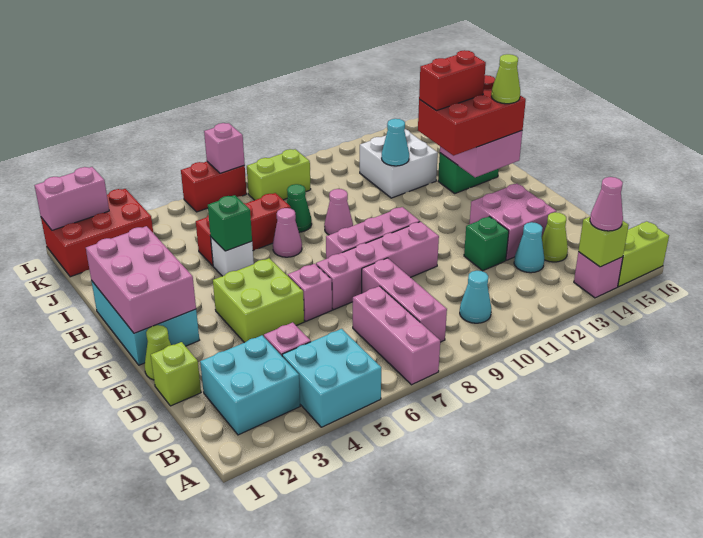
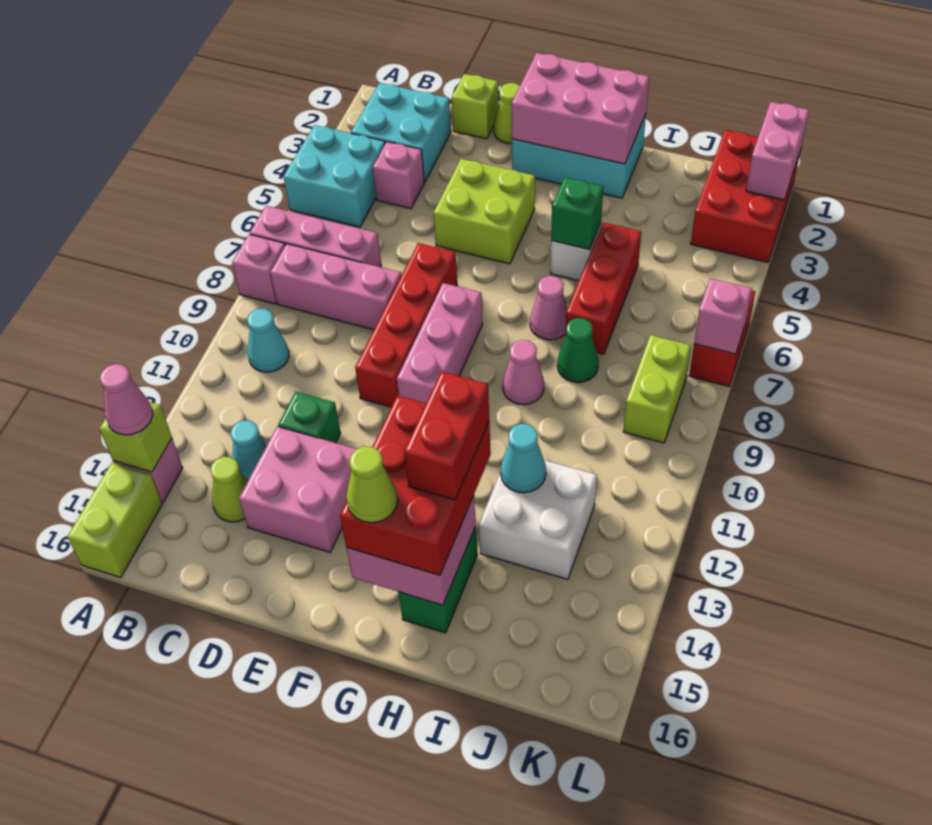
pink brick E6 level 1 -> pink brick A8 level 1
pink brick E7:E10 level 1 -> red brick E7:E10 level 1

